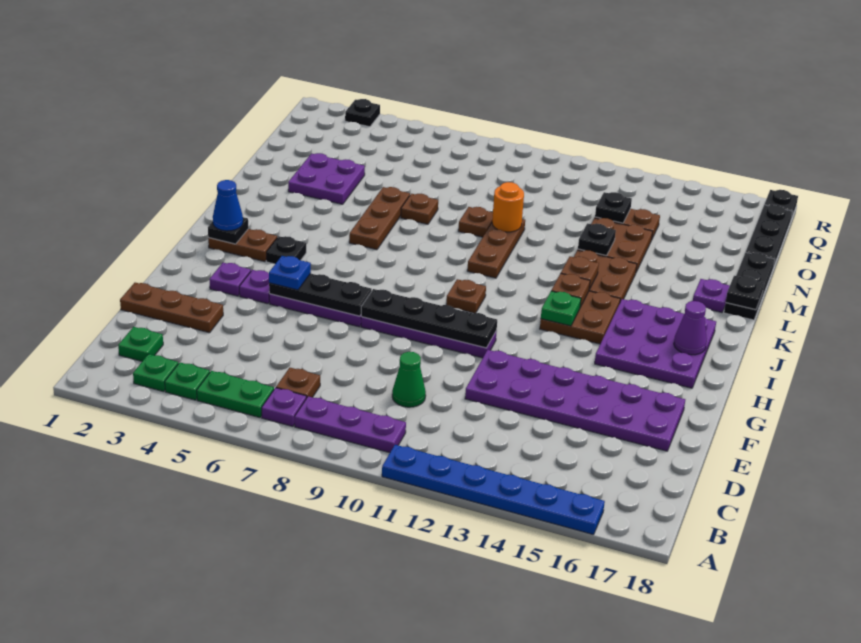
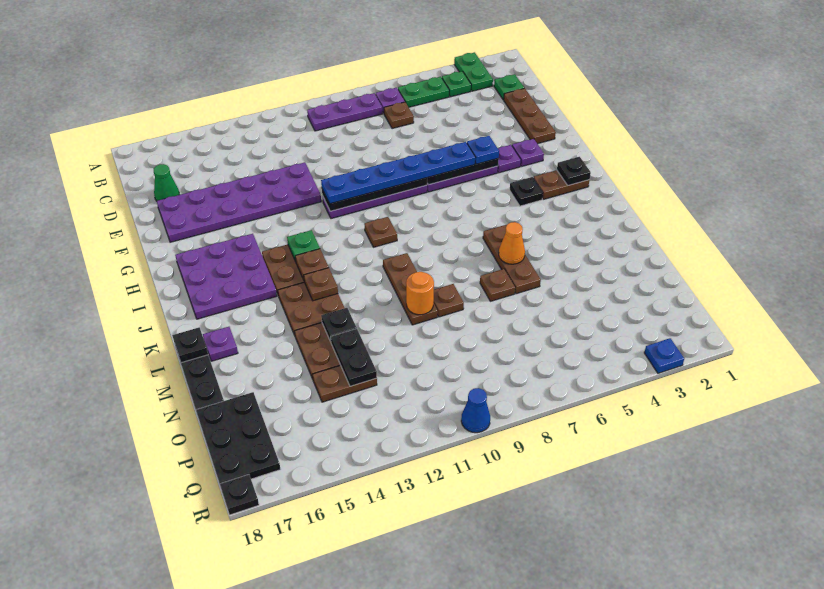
blue plate A11:A16 level 1 -> blue plate G6:G11 level 3
green plate B3 level 1 -> green plate A3:B3 level 1
green cone D10 level 1 -> green cone D17 level 1
brown plate E1:E3 level 1 -> brown plate D2:F2 level 1
blue cone I2 level 3 -> blue cone R10 level 1
purple cone I17 level 2 -> none
none -> orange cone L6 level 2
purple plate M3:N4 level 1 -> none
black plate O13 level 2 -> black plate N13:O13 level 2
black plate O18:Q18 level 1 -> black plate O17:Q18 level 1
black plate R3 level 1 -> blue plate R3 level 1

